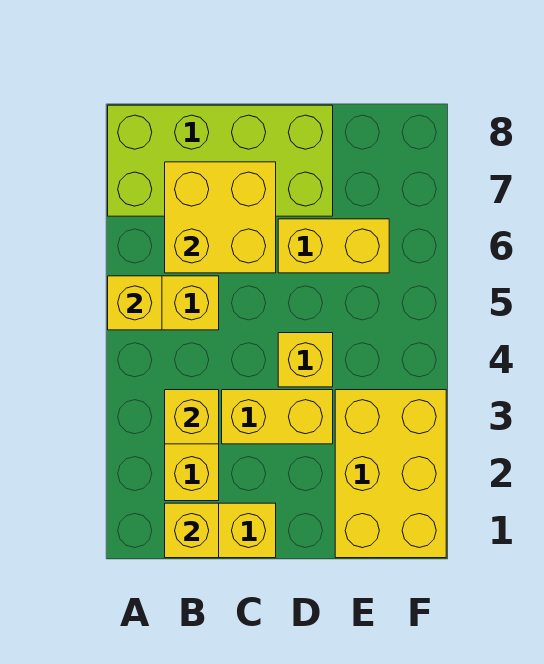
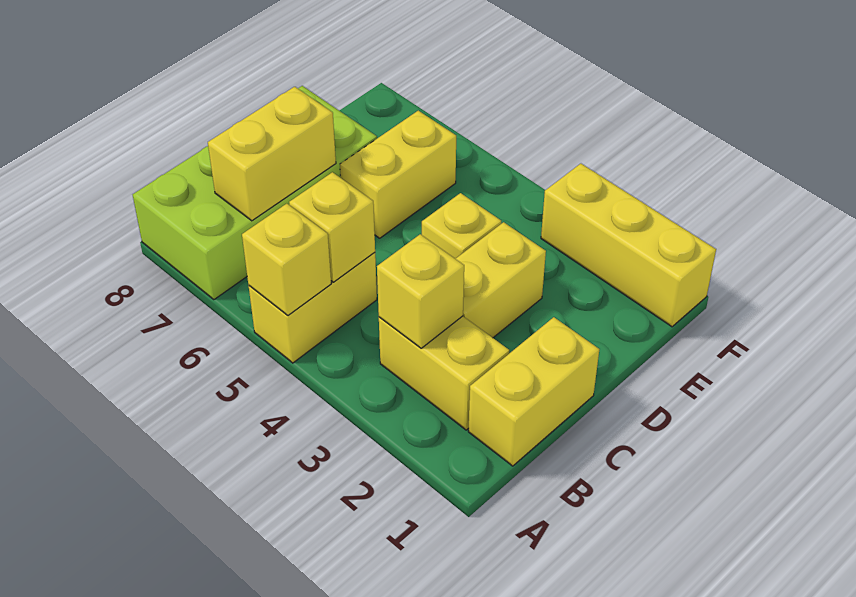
yellow brick B1 level 2 -> yellow brick B5 level 2
yellow brick B6:C7 level 2 -> yellow brick B7:C7 level 2
yellow brick E1:F3 level 1 -> yellow brick F1:F3 level 1

